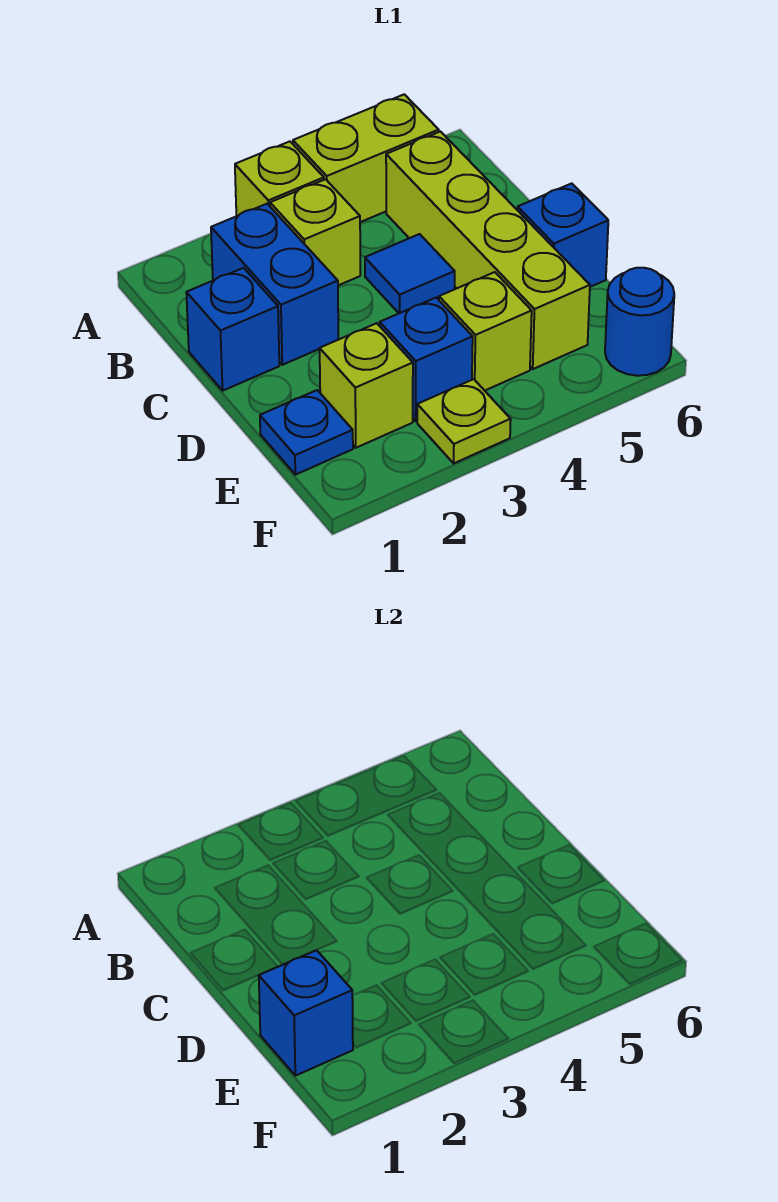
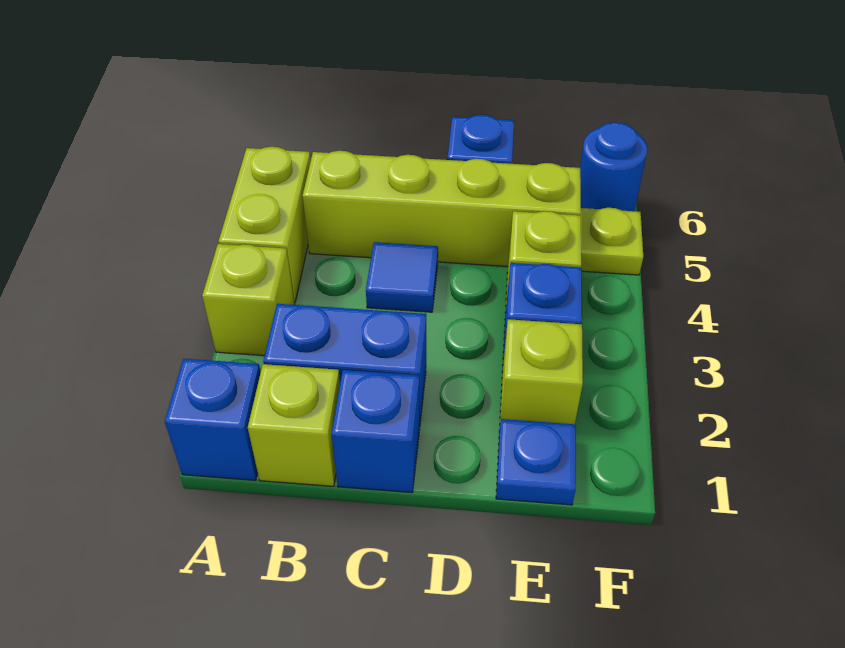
lime brick B3 level 1 -> lime brick B1 level 1
blue brick E1 level 2 -> blue brick A1 level 1
lime plate F3 level 1 -> lime plate F5 level 1

